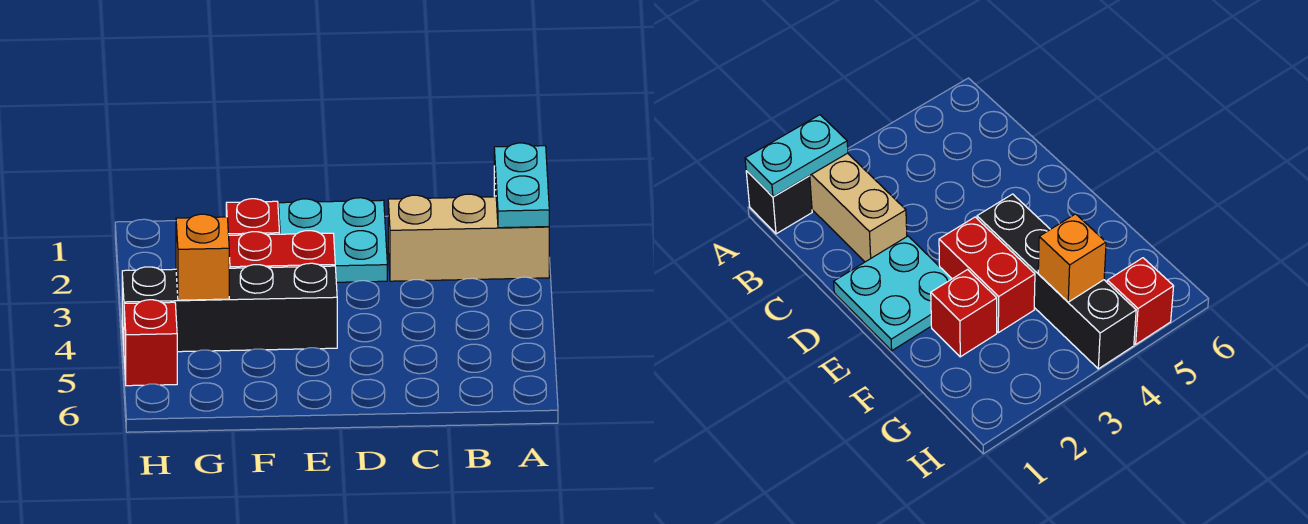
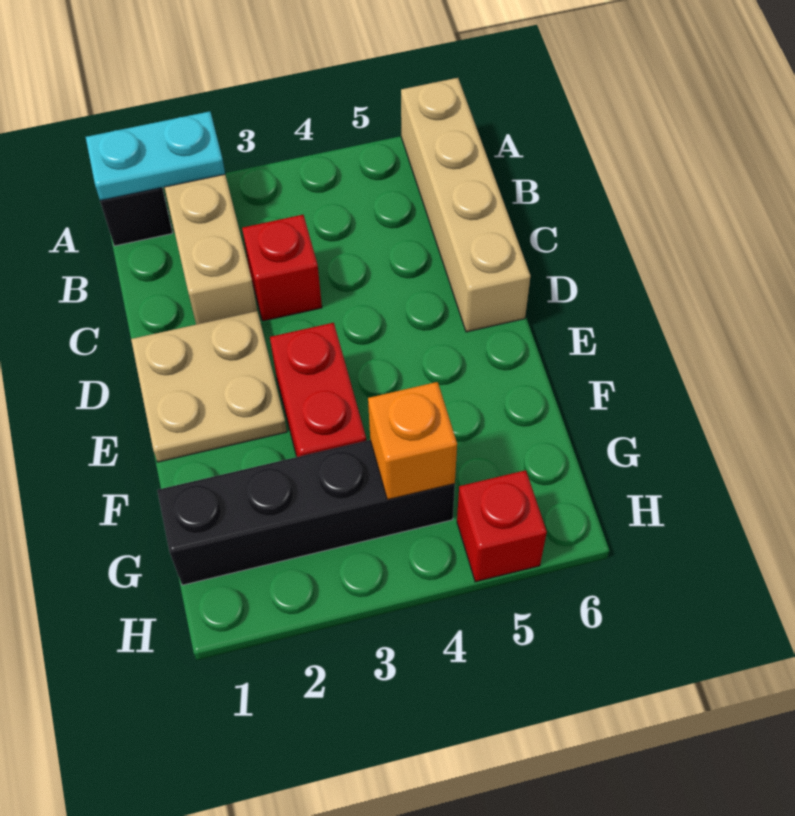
none -> tan brick A6:D6 level 1
cyan plate D1:E2 level 1 -> tan plate D1:E2 level 1
black brick E4:H4 level 1 -> black brick G1:G4 level 1
red brick F2 level 1 -> red brick C3 level 1

